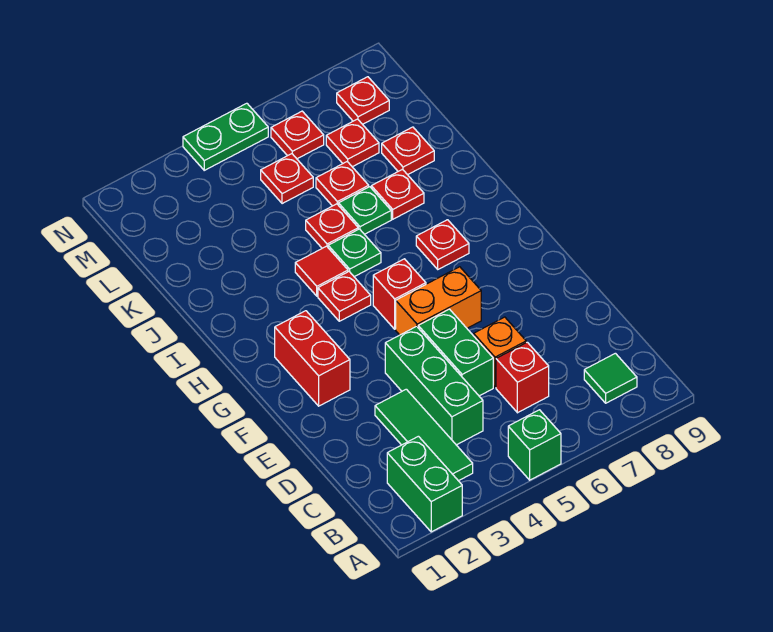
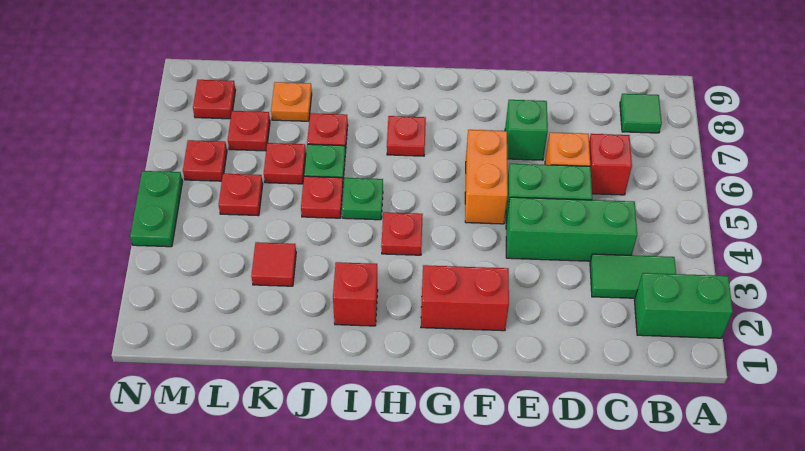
green brick A5 level 1 -> green brick E7 level 1
green tile B3:D3 level 1 -> green tile B3:C3 level 1
red brick G5 level 1 -> red brick I2 level 1
red tile I4 level 1 -> red tile K3 level 1
red plate K8 level 1 -> orange plate K8 level 1

